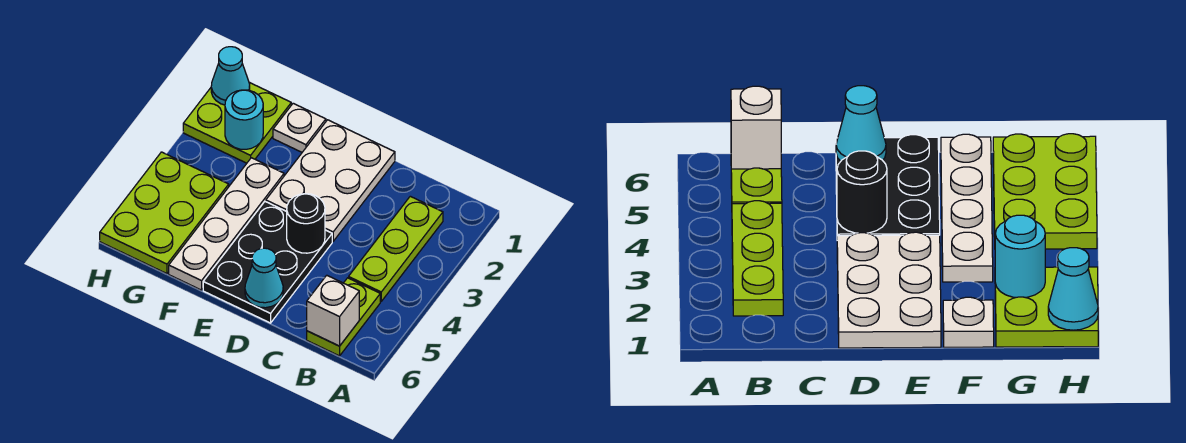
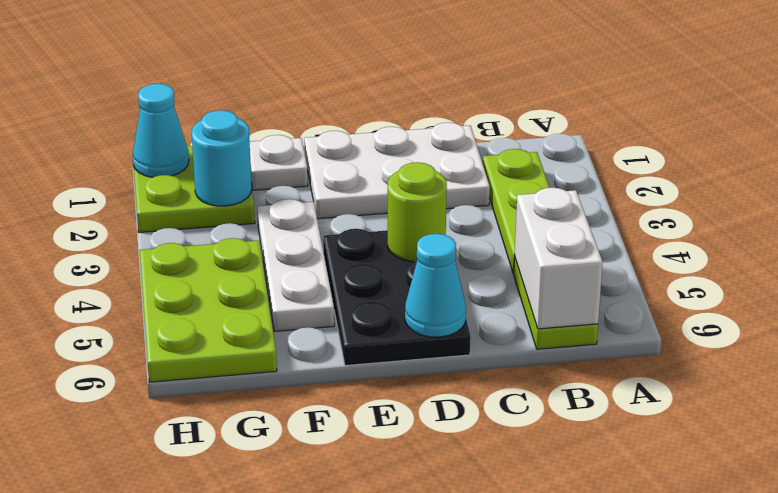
white brick B6 level 2 -> white brick B5:B6 level 2
white plate D1:E3 level 1 -> white plate C1:E2 level 1
black round brick D4 level 2 -> lime round brick D4 level 2
white plate F3:F6 level 1 -> white plate F3:F5 level 1

